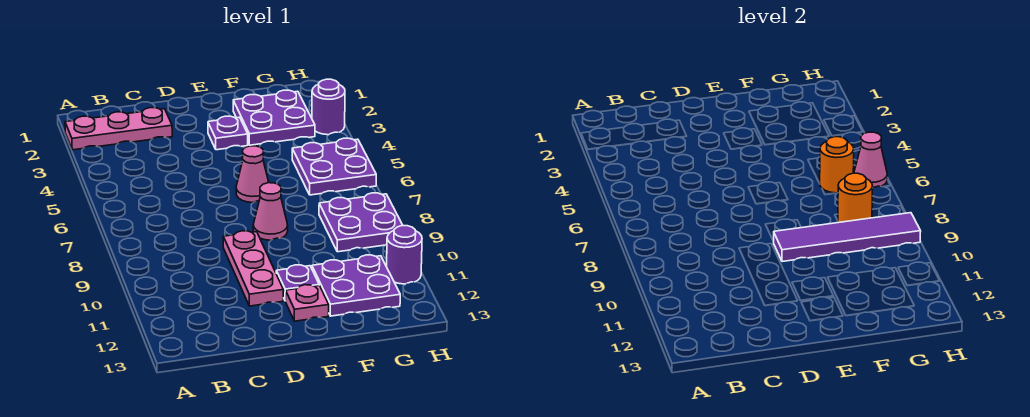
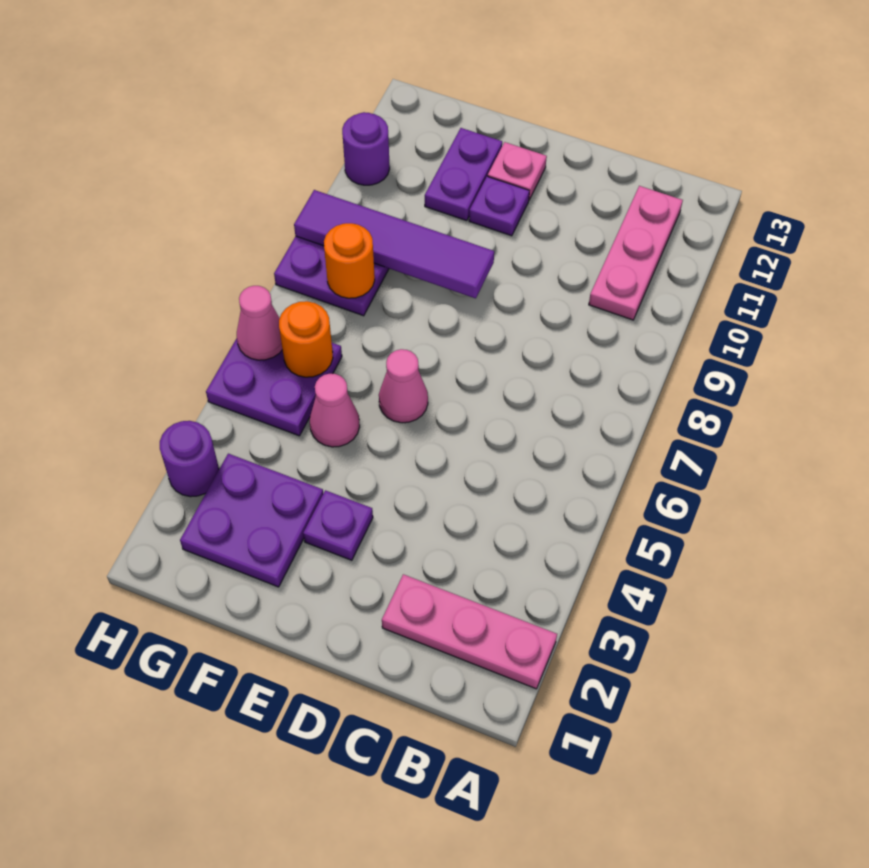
pink plate D9:D11 level 1 -> pink plate B10:B12 level 1
pink cone E8 level 1 -> pink cone F5 level 1
purple plate F11:G12 level 1 -> purple plate F11:F12 level 1

